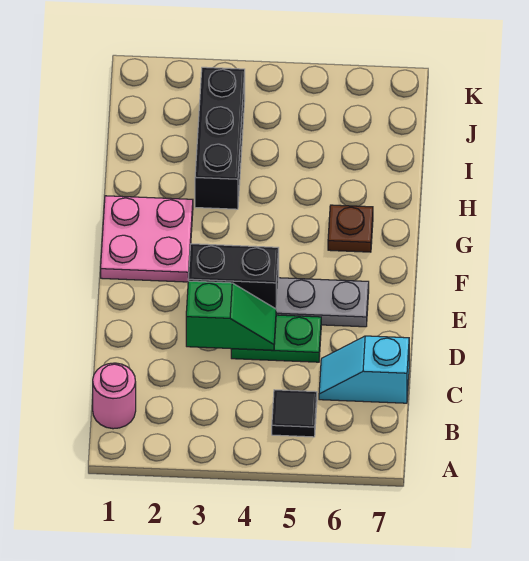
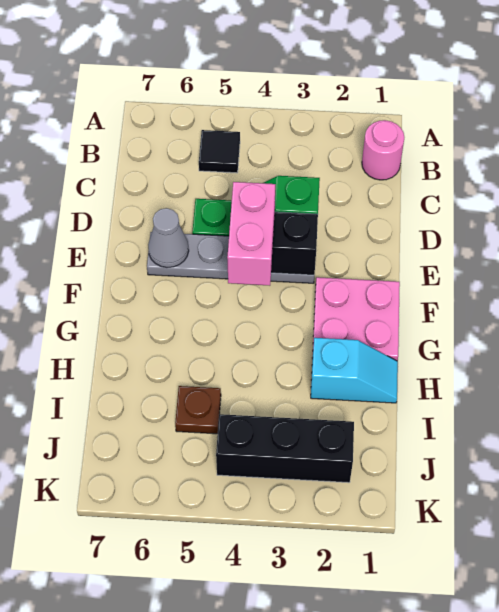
cyan slope C6:C7 level 1 top 7 -> cyan slope H1:H2 level 1 top 2
none -> pink brick E4:F4 level 3
none -> grey cone E6 level 2
brown plate G6 level 1 -> brown plate I5 level 1
black brick H3:J3 level 1 -> black brick J2:J4 level 1

